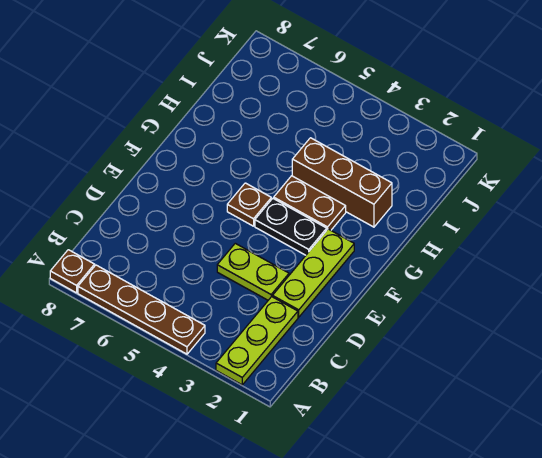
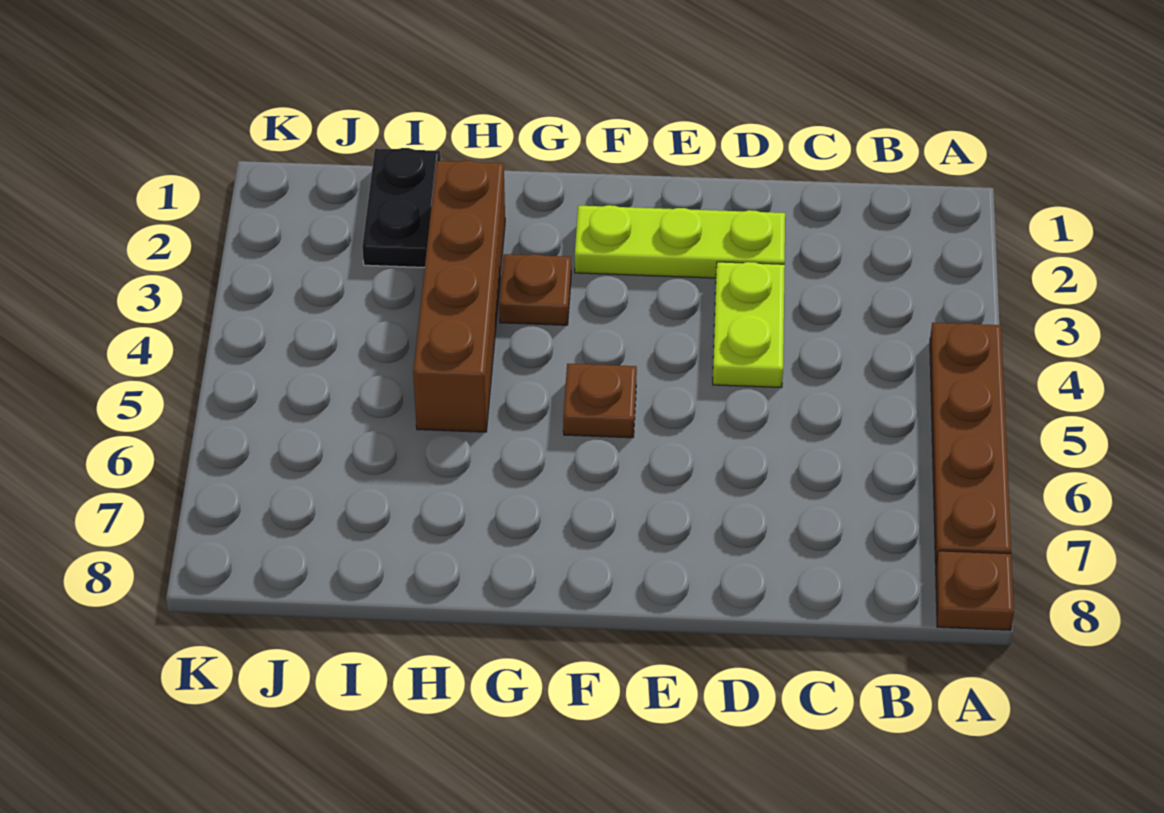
lime plate A2:C2 level 1 -> none
black plate F3:F4 level 1 -> black plate I1:I2 level 1
brown plate G3:G4 level 1 -> brown plate G3 level 1
brown brick H2:H4 level 1 -> brown brick H2:H5 level 1

